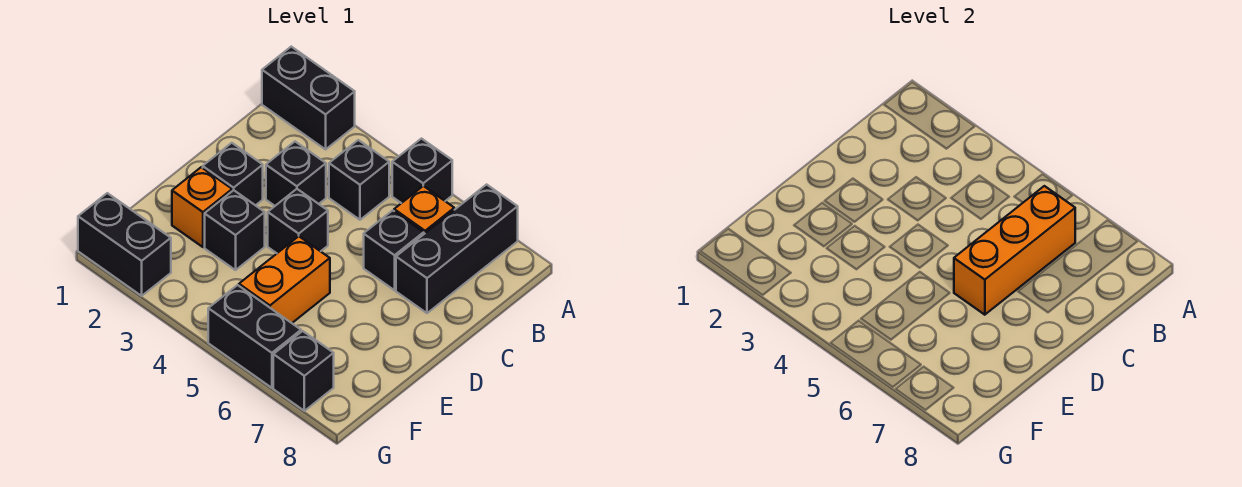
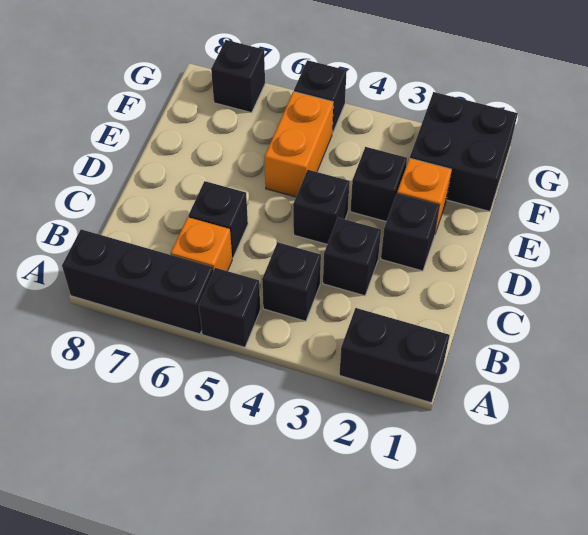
black brick A7:C7 level 1 -> black brick A6:A8 level 1
orange brick B6:D6 level 2 -> none
black brick G1:G2 level 1 -> black brick F1:G2 level 1
black brick G5:G6 level 1 -> black brick G5 level 1

